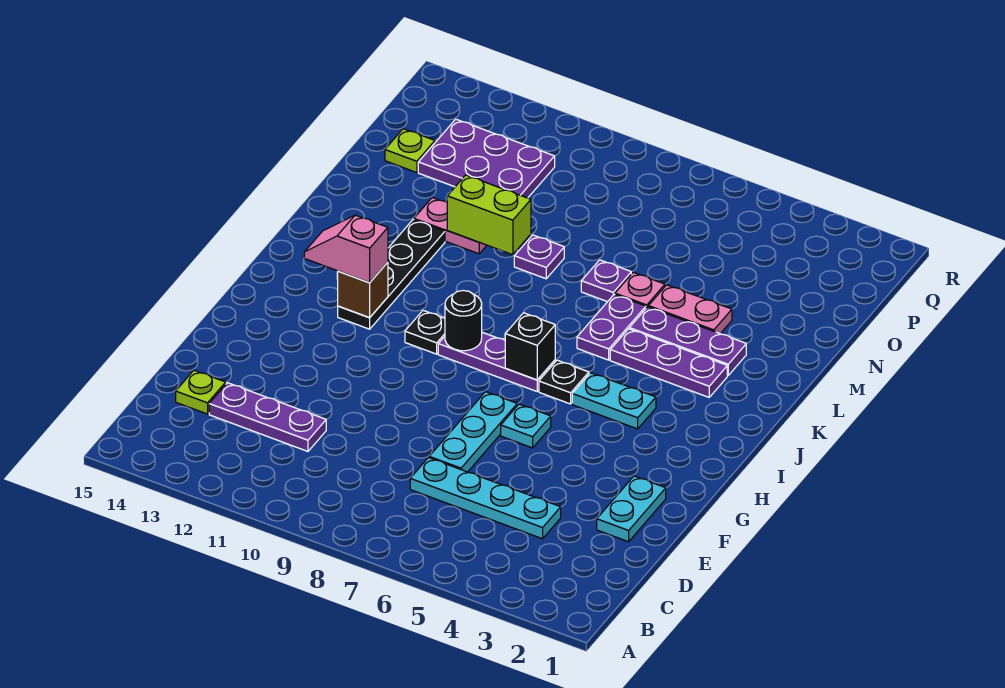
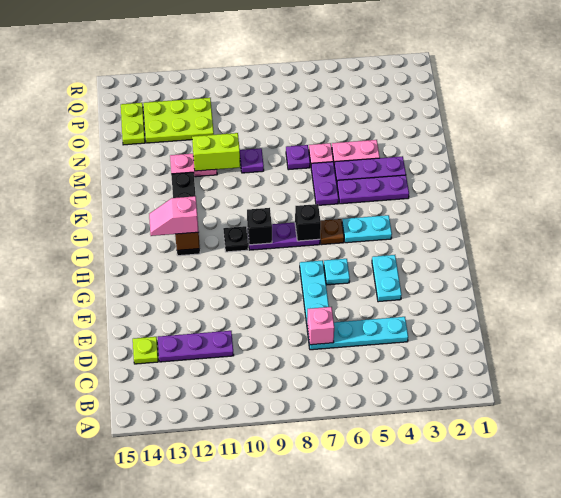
none -> pink brick D7 level 2
cyan plate E2:F2 level 1 -> cyan plate F4:G4 level 1
black plate I6 level 1 -> brown plate I6 level 1
black round brick I9 level 2 -> black brick I9 level 2
purple plate O11:P13 level 1 -> lime plate O11:P13 level 1
lime plate O14 level 1 -> lime plate O14:P14 level 1

